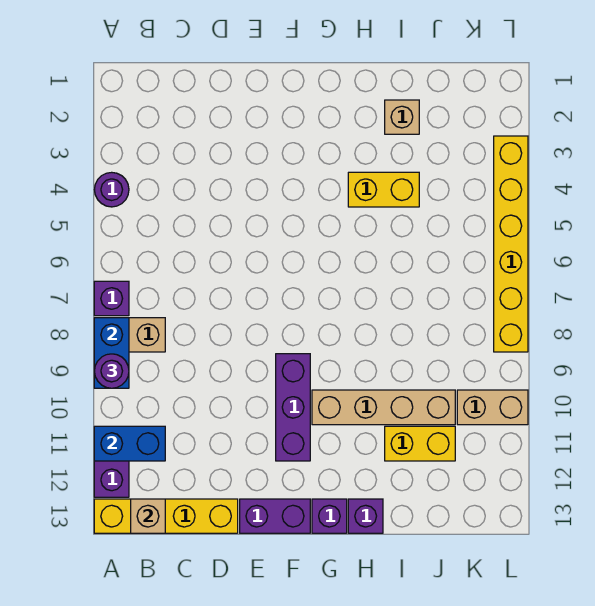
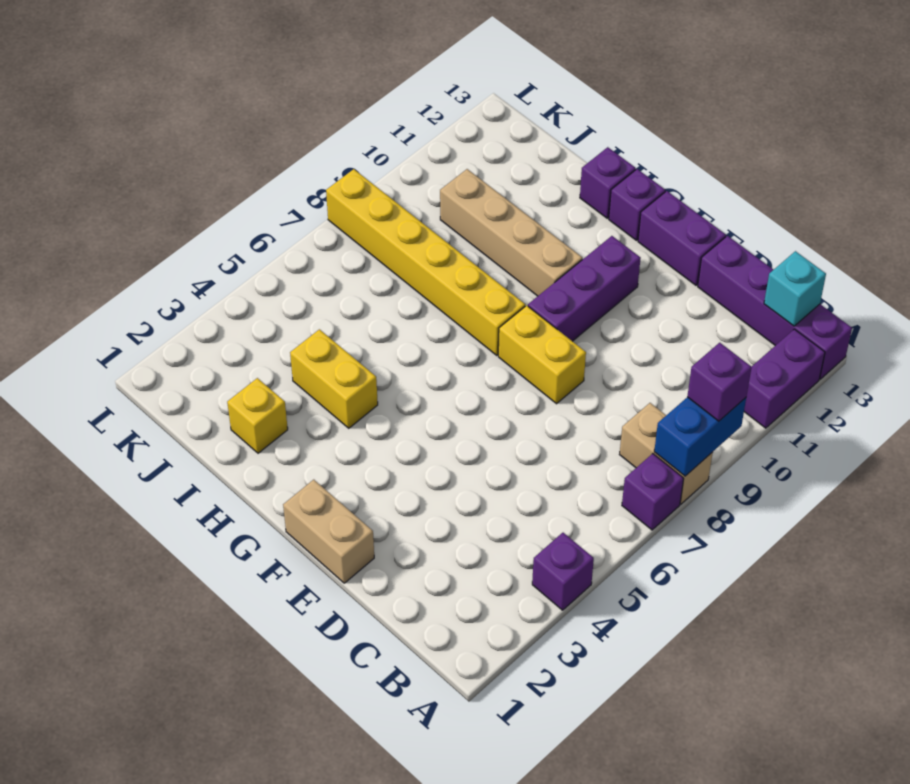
purple round brick A4 level 1 -> purple brick A4 level 1
purple round brick A9 level 3 -> purple brick A9 level 3
blue brick A11:B11 level 2 -> none
yellow brick A13:D13 level 1 -> purple brick A13:D13 level 1
tan brick B13 level 2 -> cyan brick B13 level 2
tan brick I2 level 1 -> yellow brick I2 level 1
yellow brick I11:J11 level 1 -> yellow brick E8:F8 level 1
tan brick K10:L10 level 1 -> tan brick E1:F1 level 1
yellow brick L3:L8 level 1 -> yellow brick G8:L8 level 1

